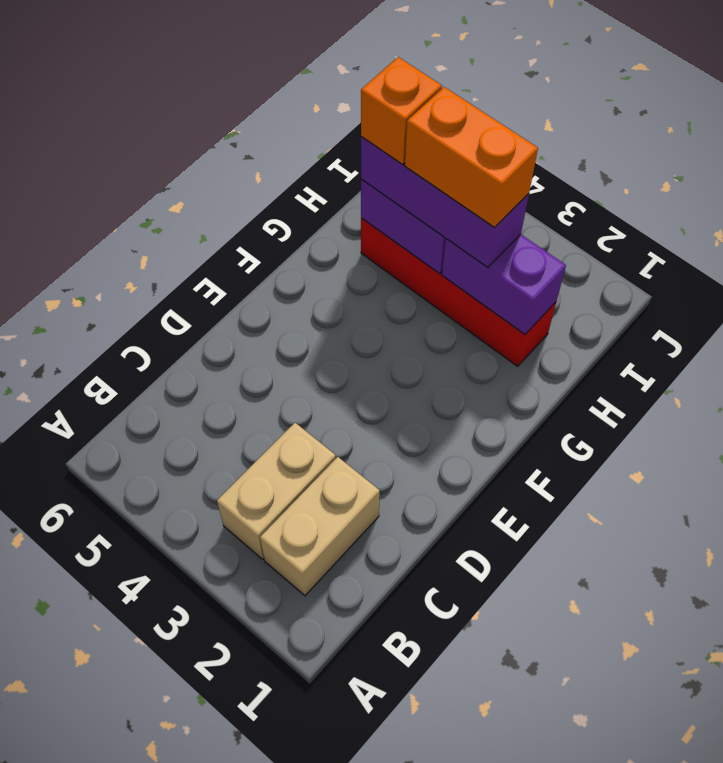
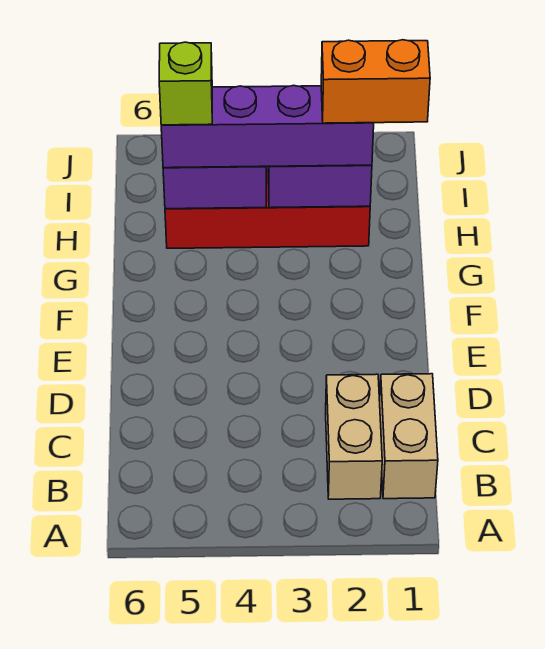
tan brick B3:C3 level 1 -> tan brick B1:C1 level 1
purple brick H3:H5 level 3 -> purple brick H2:H5 level 3
orange brick H3:H4 level 4 -> orange brick H1:H2 level 4
orange brick H5 level 4 -> lime brick H5 level 4

